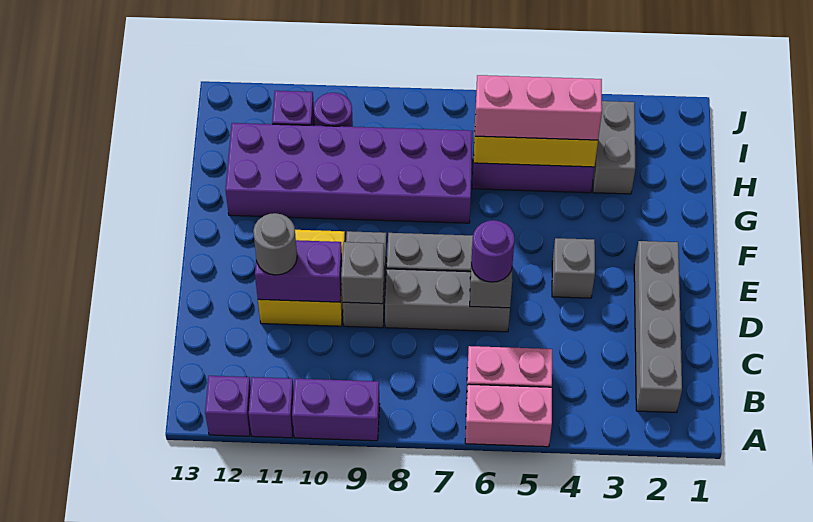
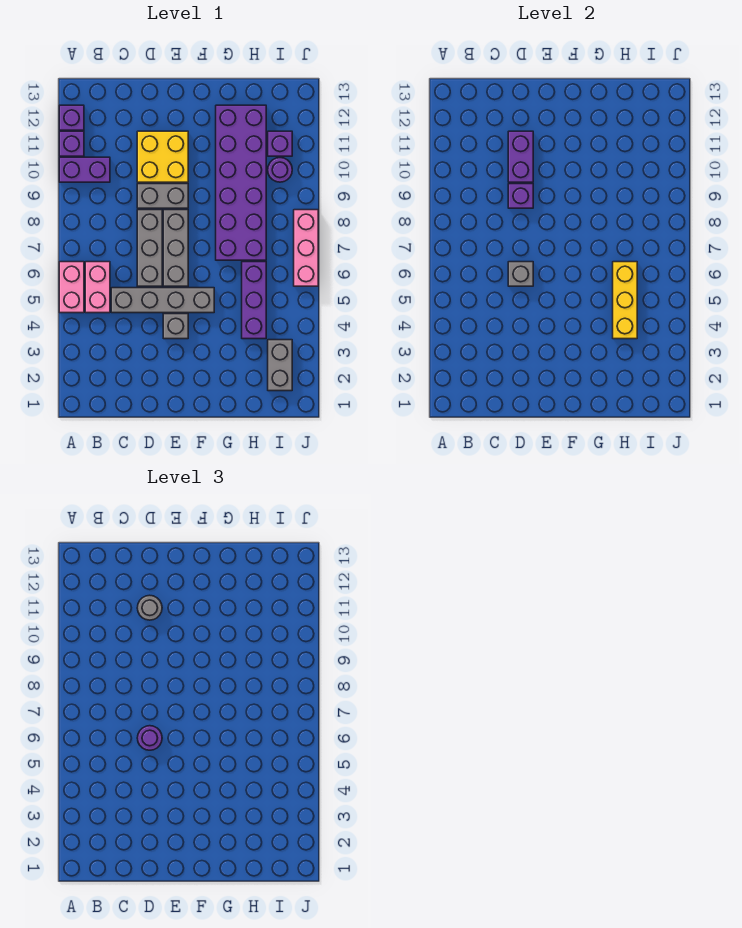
purple brick A9:A10 level 1 -> purple brick A10:B10 level 1
grey brick B2:E2 level 1 -> grey brick C5:F5 level 1
grey brick D9 level 2 -> purple brick D9 level 2
grey brick H3:I3 level 1 -> grey brick I2:I3 level 1
pink brick H4:H6 level 3 -> pink brick J6:J8 level 1

